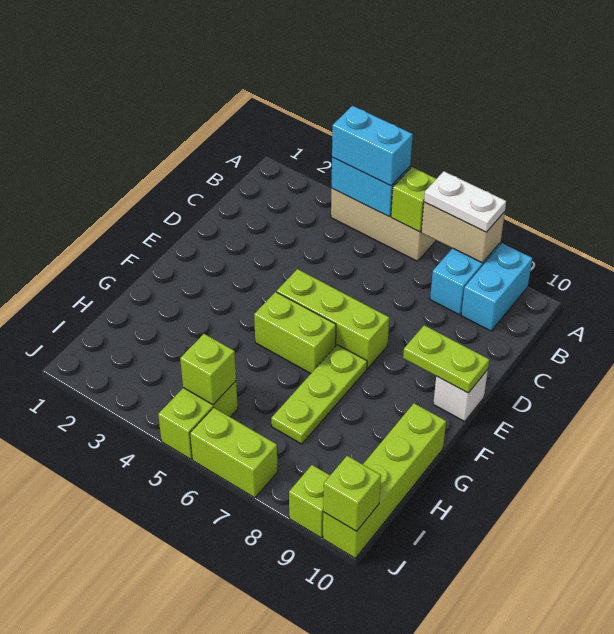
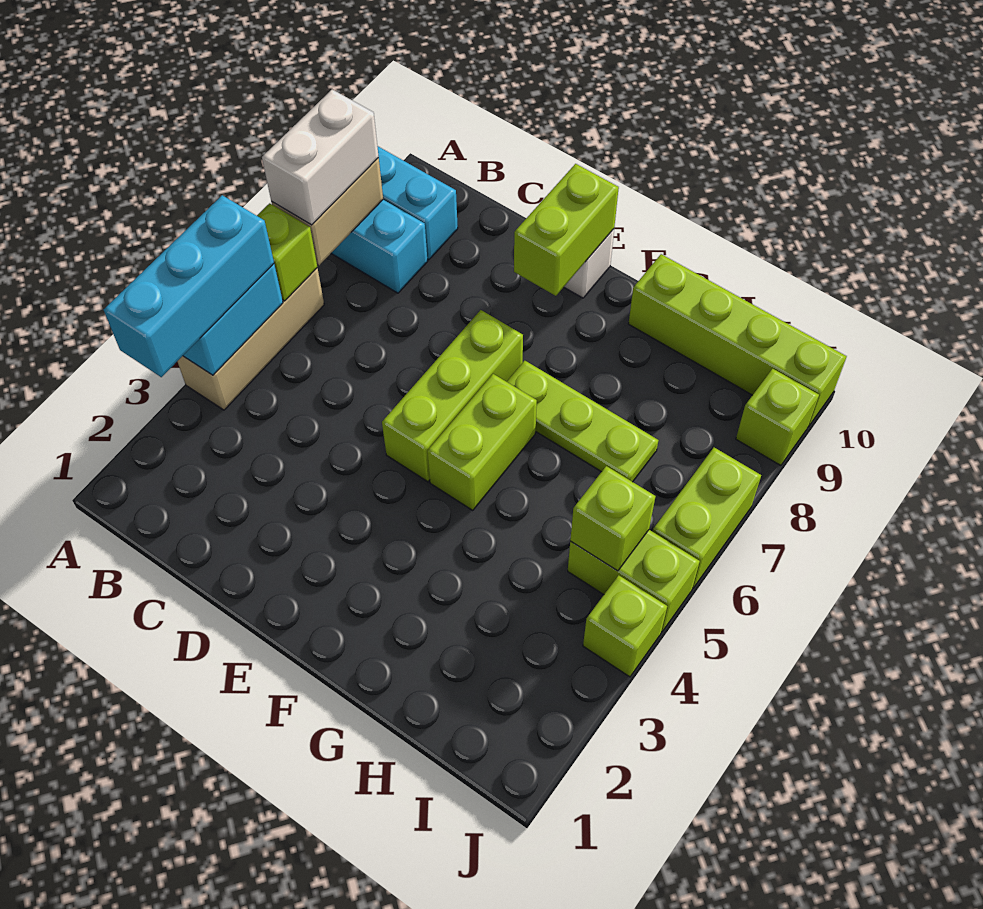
cyan brick A4:A5 level 3 -> cyan brick A3:A5 level 3
white plate A7:A8 level 3 -> white brick A7:A8 level 3
lime plate E9:E10 level 2 -> lime brick E9:E10 level 2
lime brick J10 level 2 -> lime brick J4 level 1

